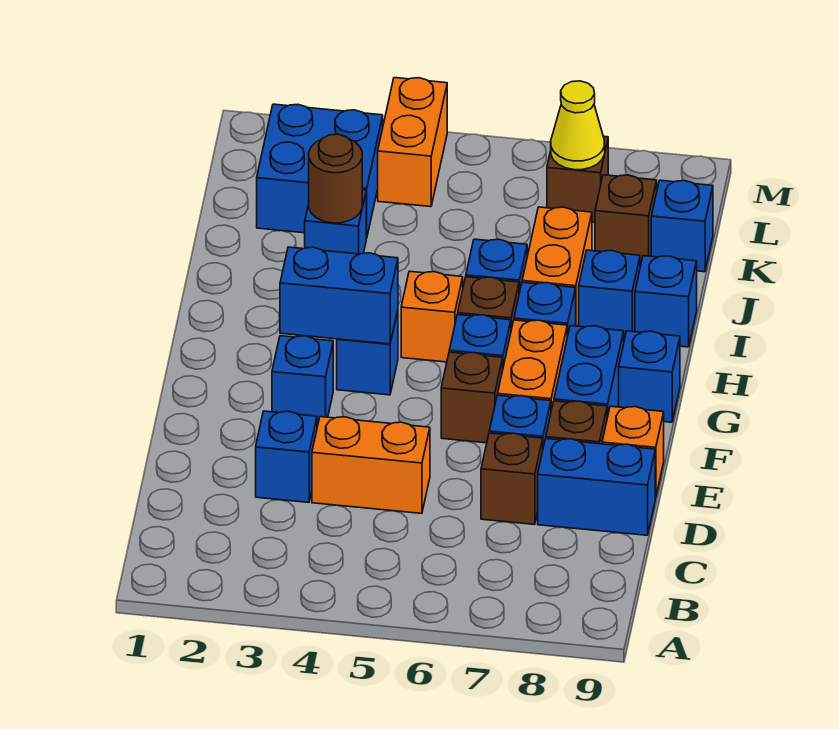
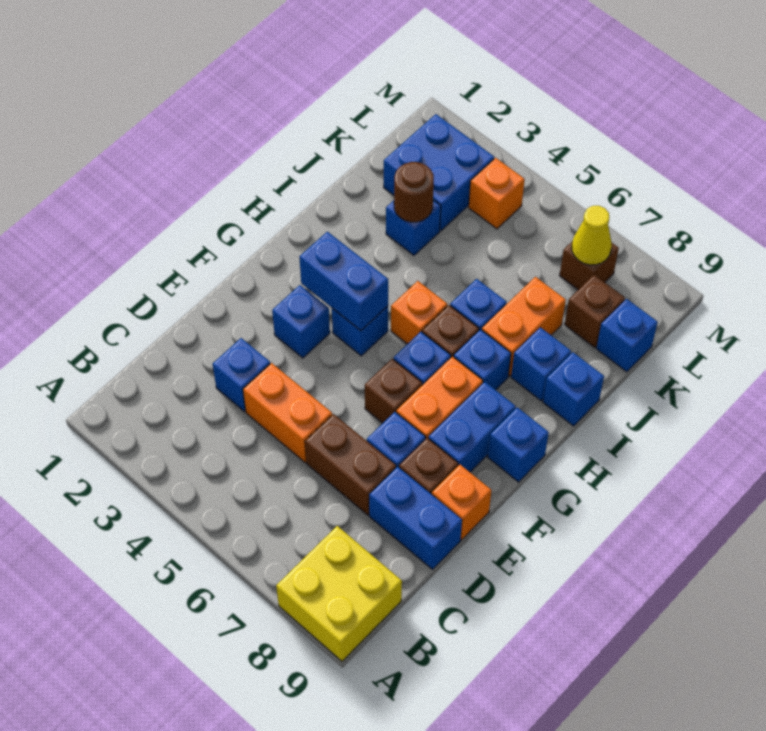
none -> yellow brick A8:B9 level 1
brown brick D7 level 1 -> brown brick D6:D7 level 1
orange brick L4:M4 level 1 -> orange brick L4 level 1

